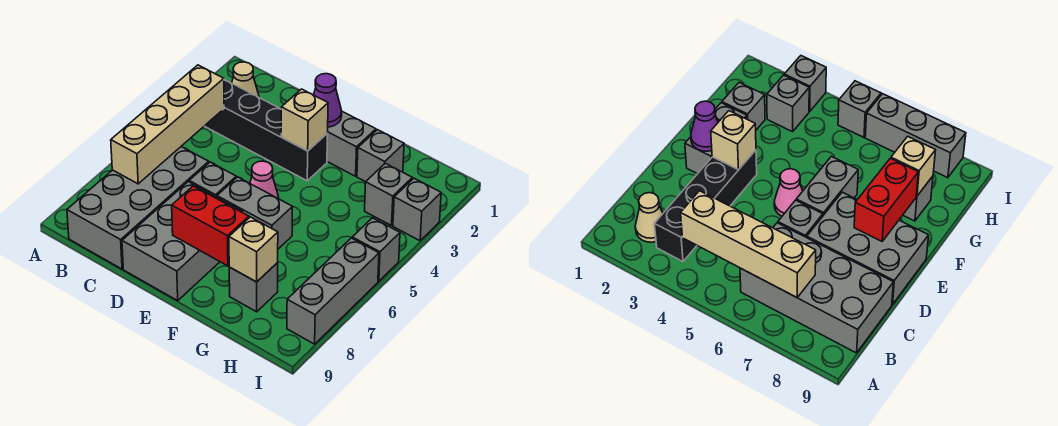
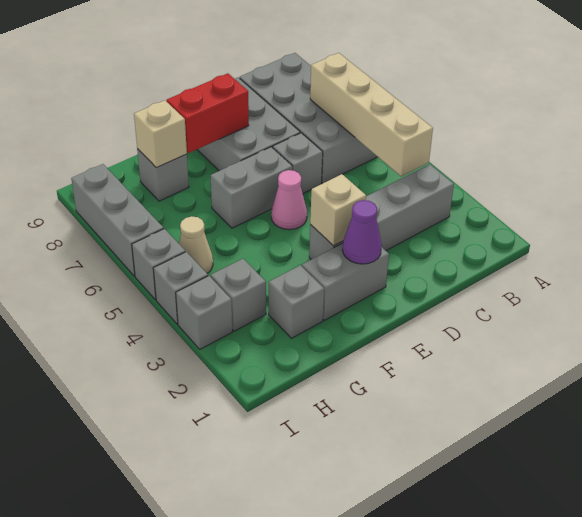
tan cone B2 level 1 -> tan cone H5 level 1
black brick B3:E3 level 1 -> grey brick B3:E3 level 1
none -> grey brick I4 level 1

